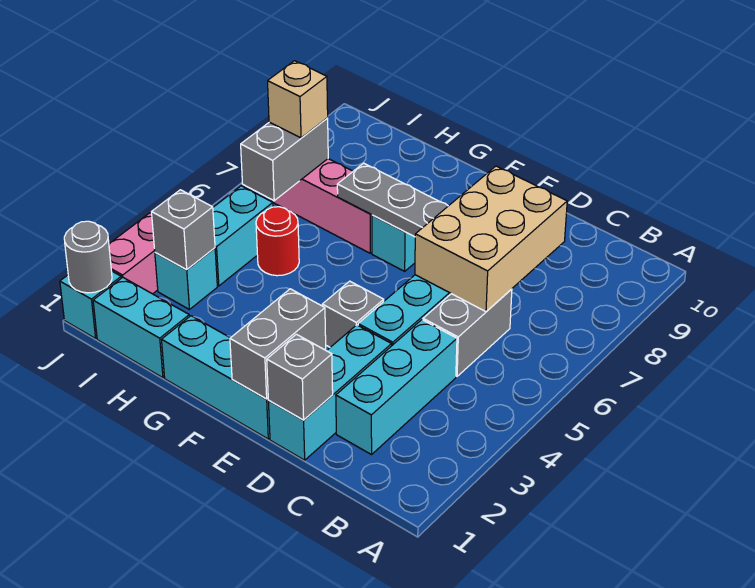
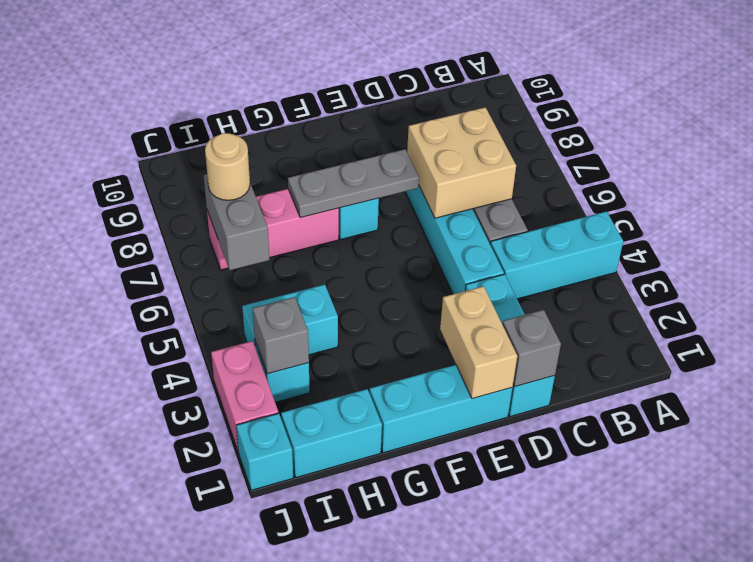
cyan brick C2:C4 level 1 -> cyan brick A4:C4 level 1
tan brick C6:D8 level 2 -> tan brick C6:D7 level 2
grey brick E1:E2 level 2 -> tan brick E1:E2 level 2
grey brick E4 level 1 -> none
red round brick H5 level 1 -> none
cyan brick I4:I5 level 1 -> cyan brick H4:I4 level 1
tan brick I7 level 3 -> tan round brick I7 level 3
grey round brick J1 level 2 -> none

